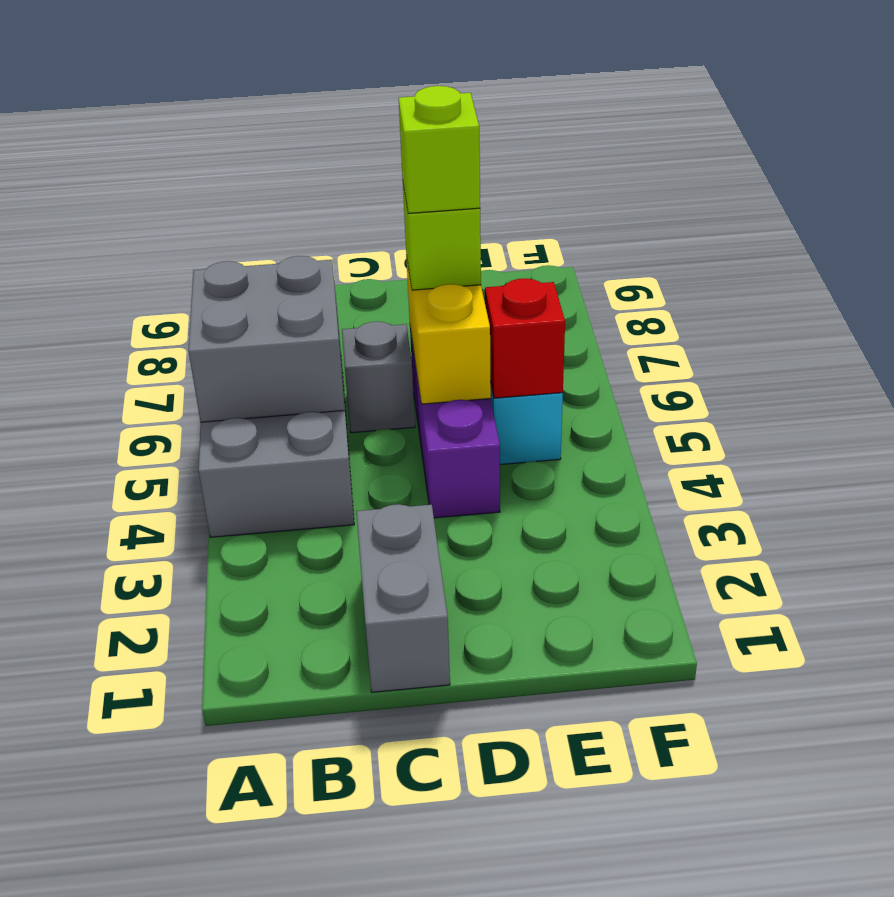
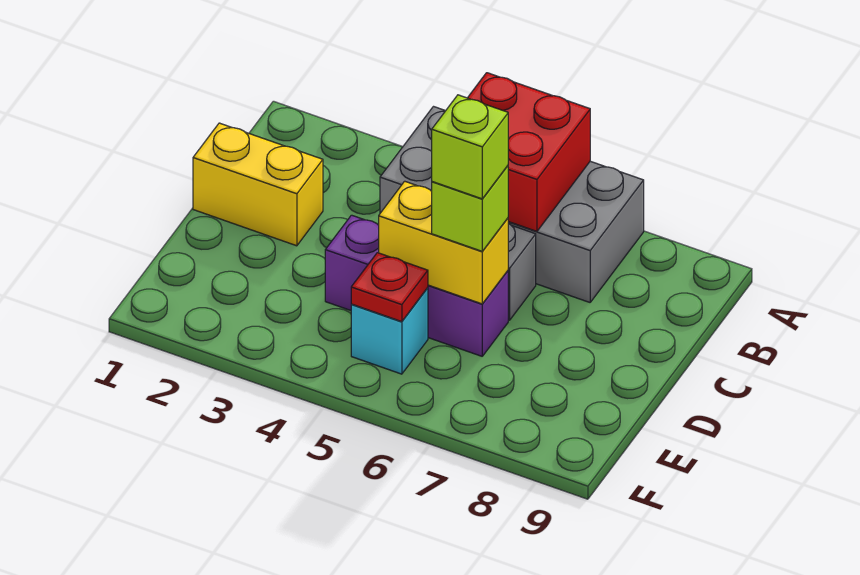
grey brick A5:B6 level 2 -> red brick A5:B6 level 2
grey brick C1:C2 level 1 -> yellow brick C1:C2 level 1
red brick E5 level 2 -> red plate E5 level 2

